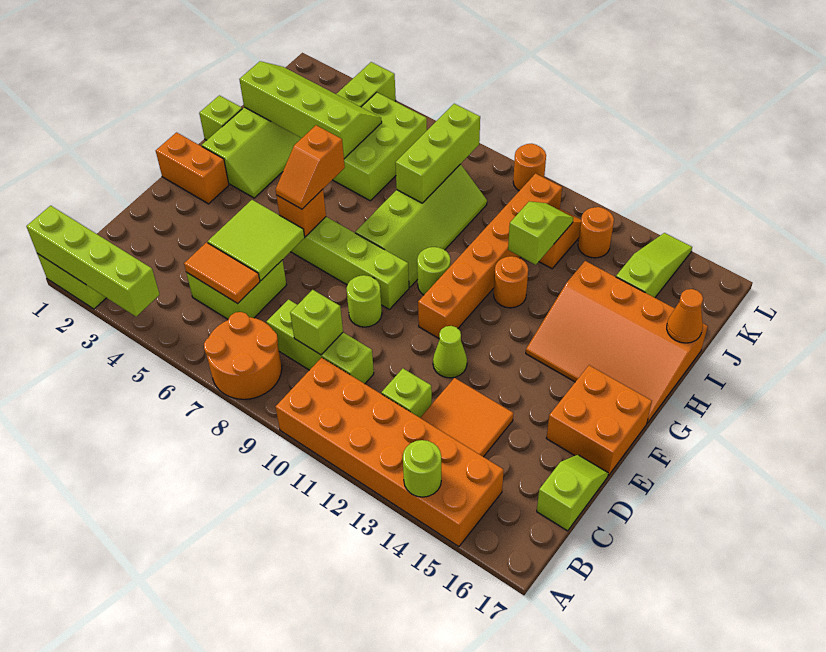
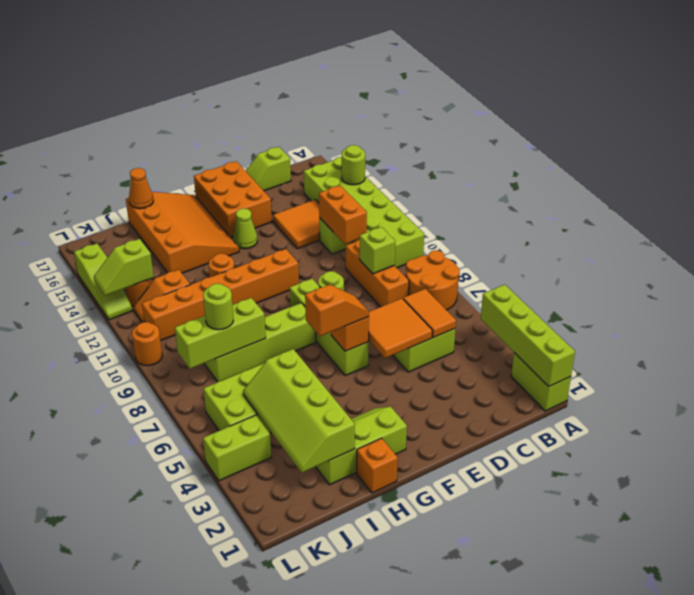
orange brick A10:B15 level 1 -> lime brick A10:B15 level 1
lime brick C8:C10 level 1 -> orange brick C8:C10 level 1
lime tile D5:E6 level 2 -> orange tile D5:E6 level 2
lime cone E12 level 1 -> lime cone F14 level 1
orange brick E16:F17 level 1 -> orange brick E15:F17 level 1
orange brick F1:F2 level 1 -> orange brick C11:C12 level 2
lime round brick G10 level 1 -> lime round brick J8 level 3
lime brick H1 level 1 -> orange brick H1 level 1
lime slope I12:J12 level 2 top I -> lime slope K13:L13 level 2 top K
lime slope J15:L15 level 1 top J -> lime slope L13:L15 level 1 top 15

